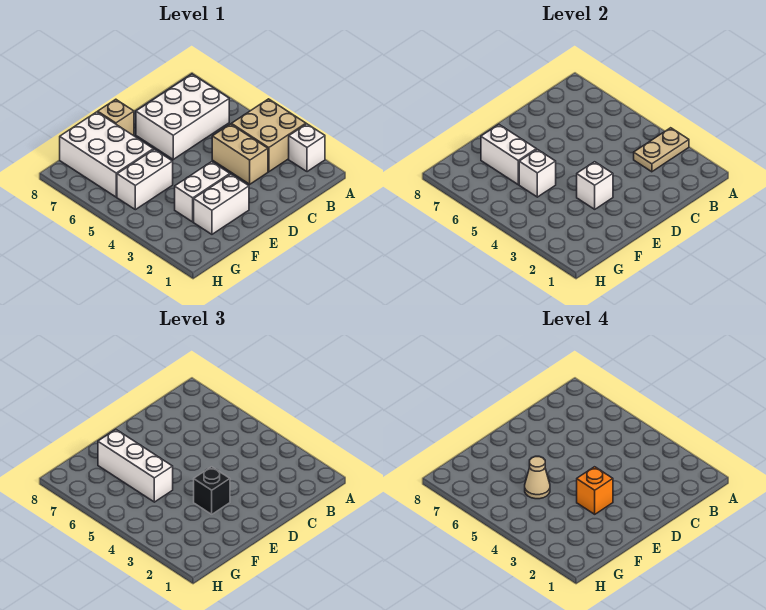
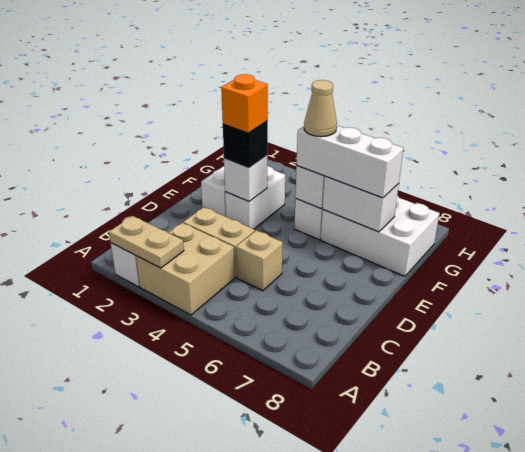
tan plate A3:B3 level 2 -> tan plate A2:A3 level 2
white brick B6:D7 level 1 -> none
tan brick E8 level 1 -> tan brick C5 level 1

